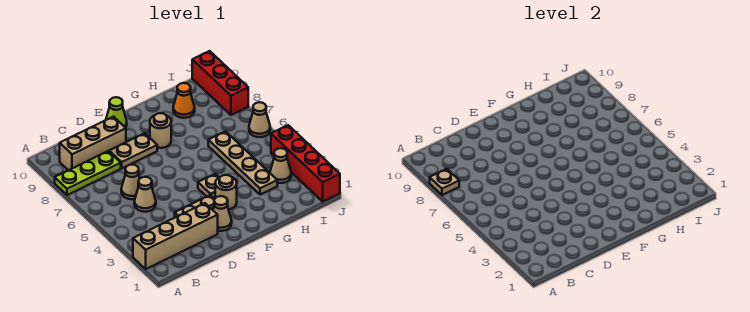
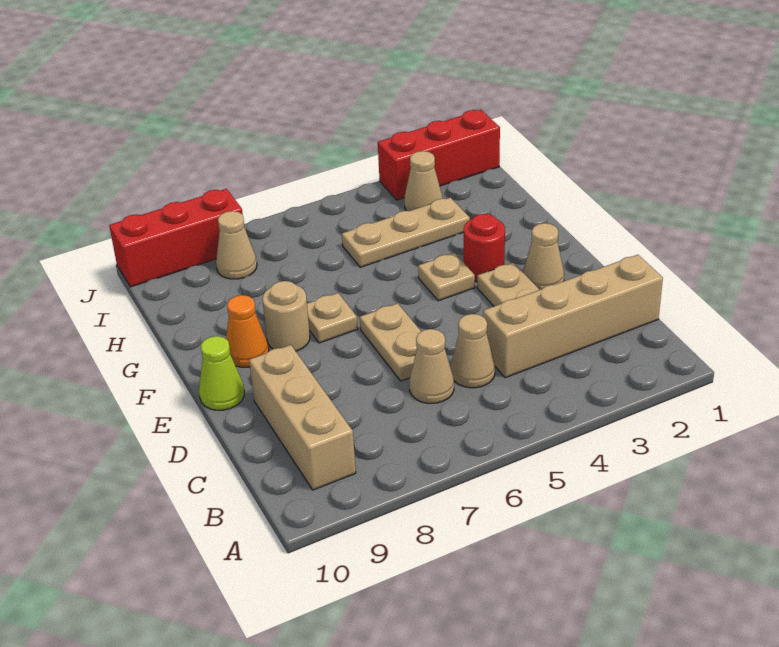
tan brick A2:D2 level 1 -> tan brick C1:C4 level 1
lime plate A8:C8 level 1 -> none
tan plate A8 level 2 -> tan plate F7 level 1
tan plate D8:E8 level 1 -> tan plate D6:E6 level 1
tan round brick F3 level 1 -> red round brick F3 level 1
tan plate H3:H6 level 1 -> tan plate H3:H5 level 1
orange cone H9 level 1 -> orange cone F9 level 1
red brick J1:J4 level 1 -> red brick J1:J3 level 1
tan cone J6 level 1 -> tan cone I8 level 1

